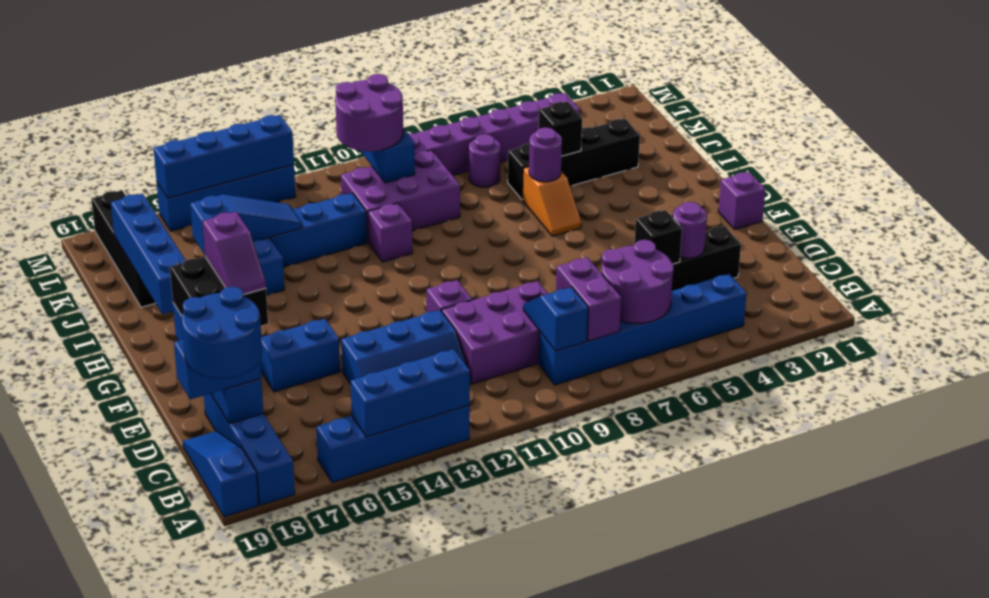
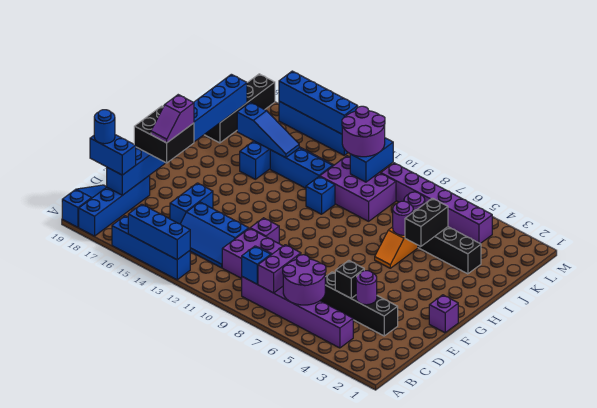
blue brick B4:B9 level 1 -> purple brick B4:B9 level 1
blue round brick B18:C19 level 4 -> blue round brick C19 level 4
blue brick E15:E16 level 1 -> blue brick D15:E15 level 1
purple brick I11 level 1 -> blue brick I11 level 1
black brick J5 level 2 -> black brick I5:J5 level 2

